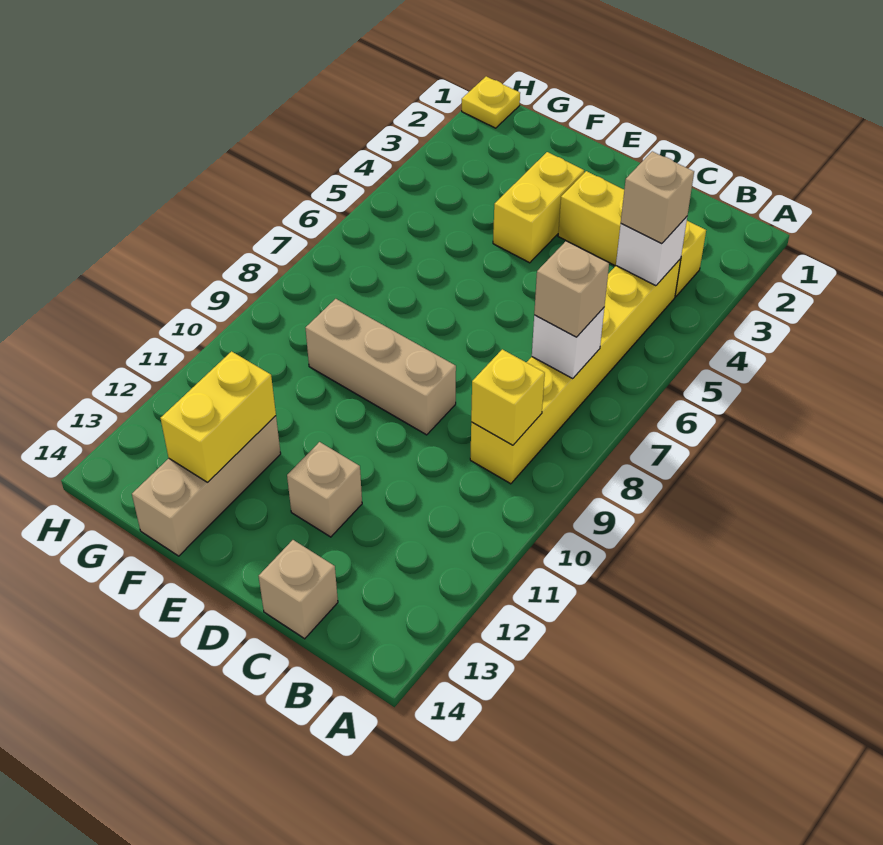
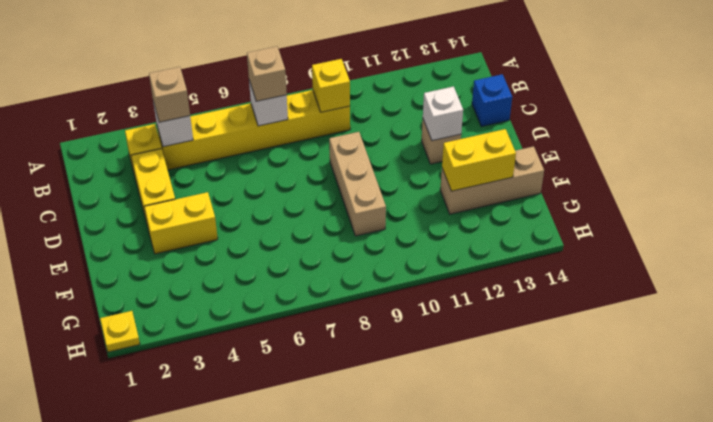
tan brick C14 level 1 -> blue brick C14 level 1
none -> white brick D12 level 2

